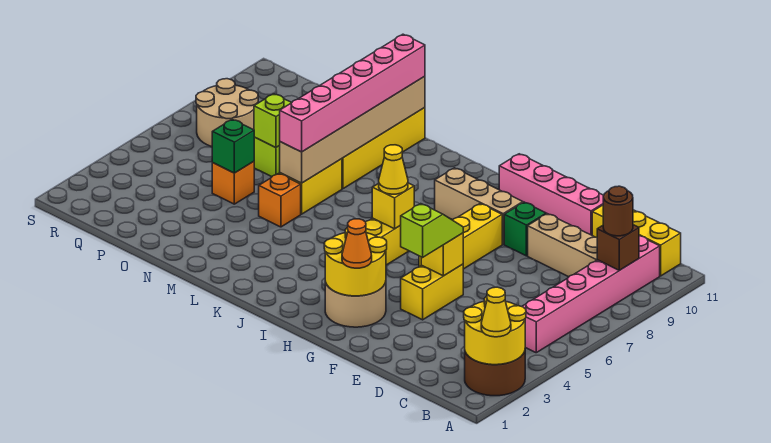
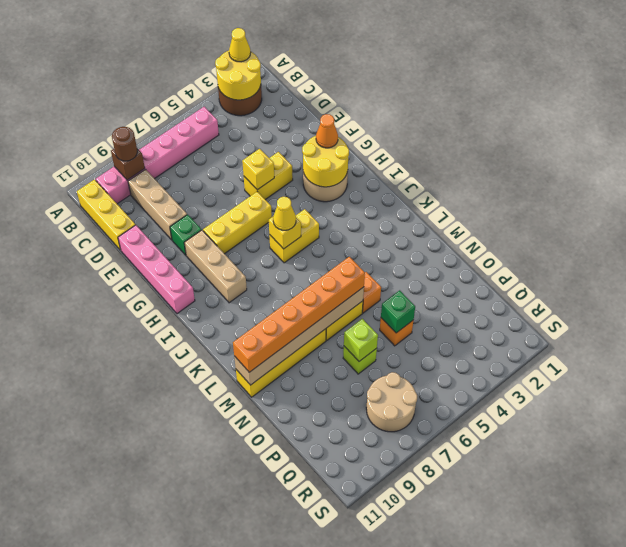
lime slope F4:F5 level 3 top 4 -> none
pink brick M6:M11 level 3 -> orange brick M6:M11 level 3

